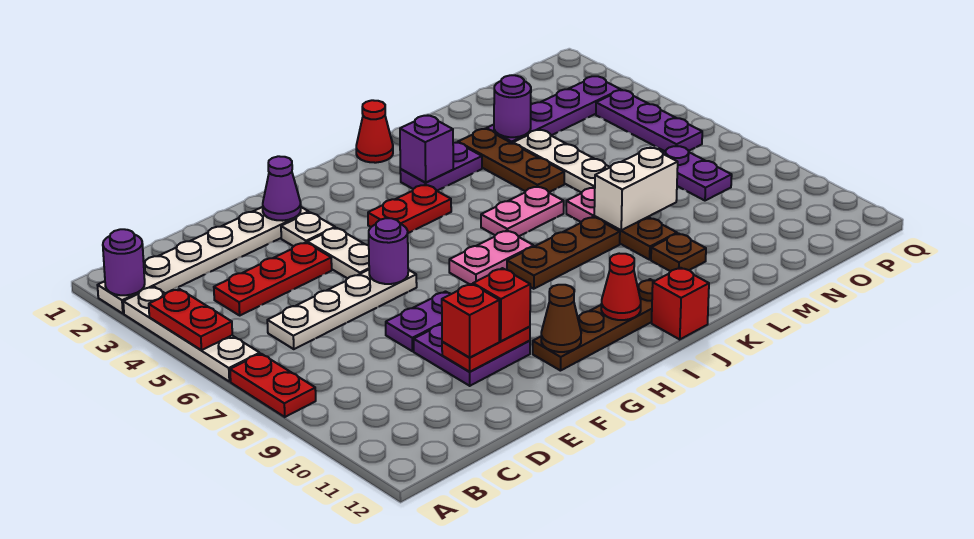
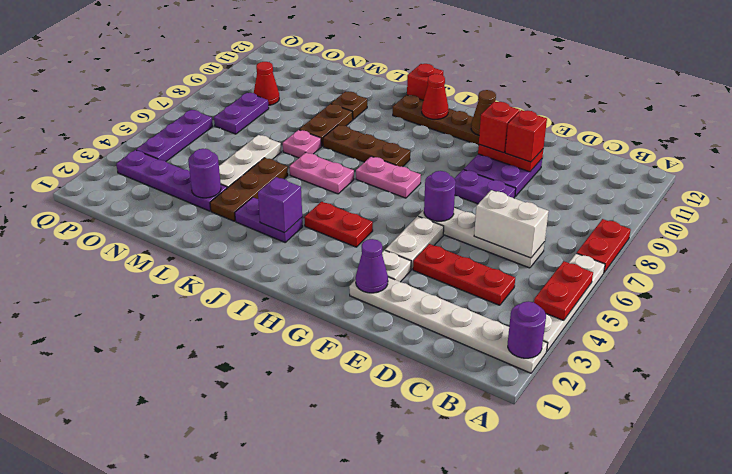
red cone J1 level 1 -> red cone O9 level 1
white brick L8:M8 level 2 -> white brick C6:D6 level 2

